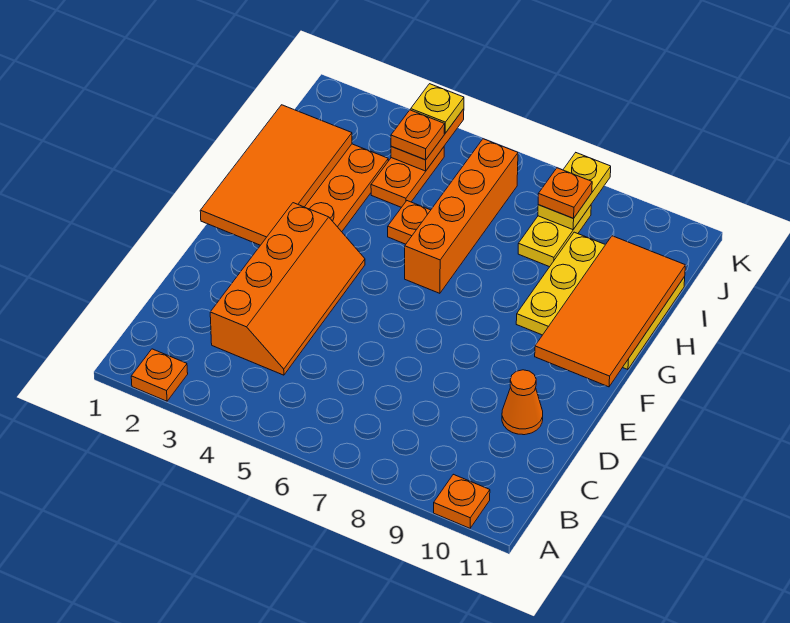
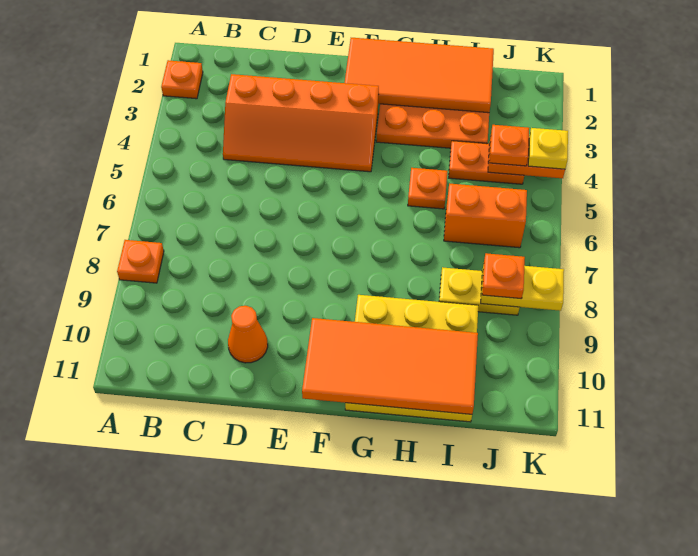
orange plate A10 level 1 -> orange plate A8 level 1
orange brick G6:J6 level 1 -> orange brick I6:J6 level 1

